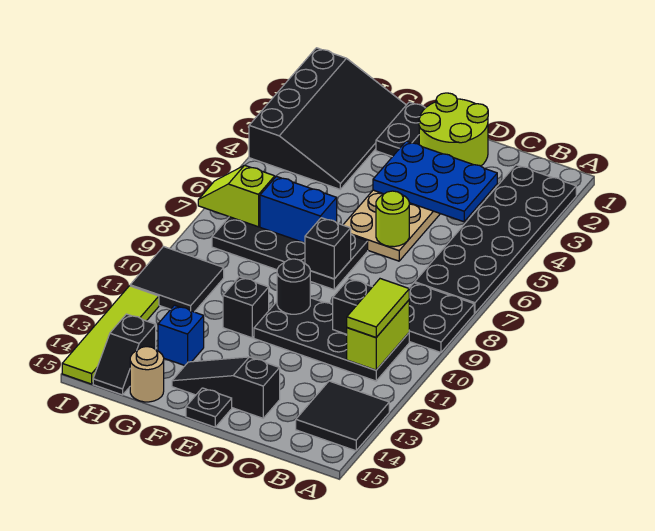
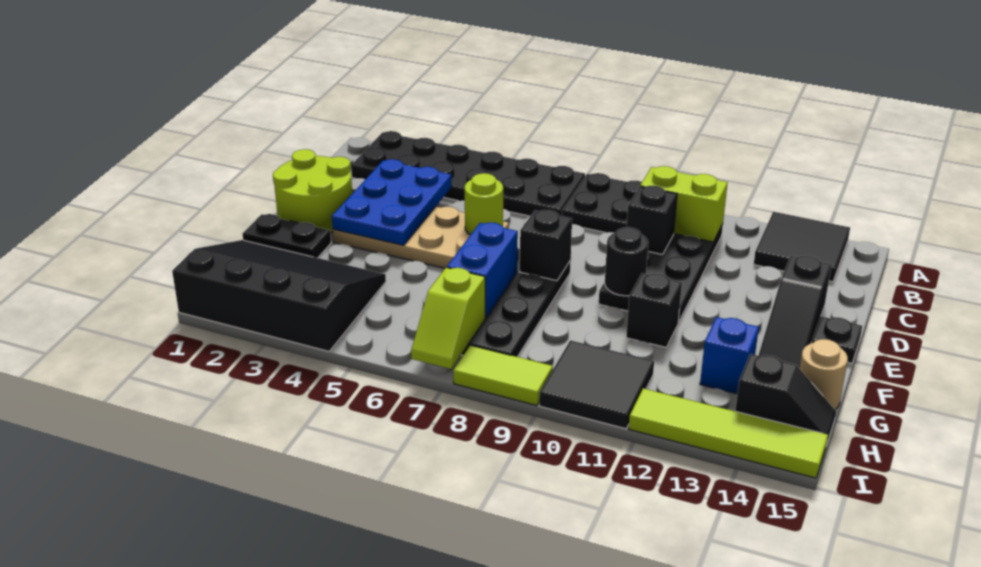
lime tile B10:B11 level 3 -> lime tile I8:I9 level 1

